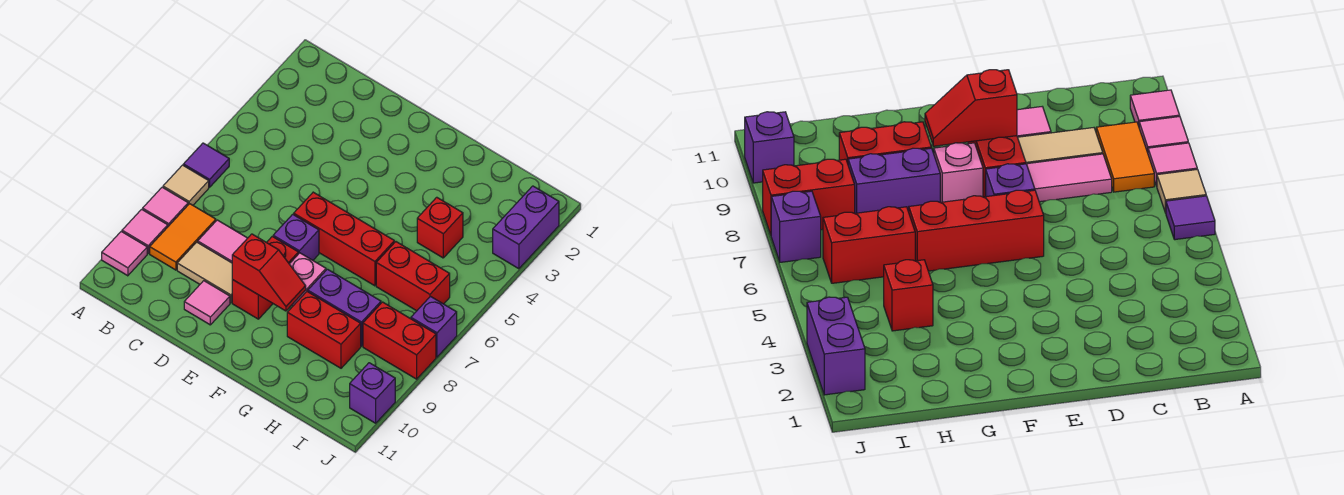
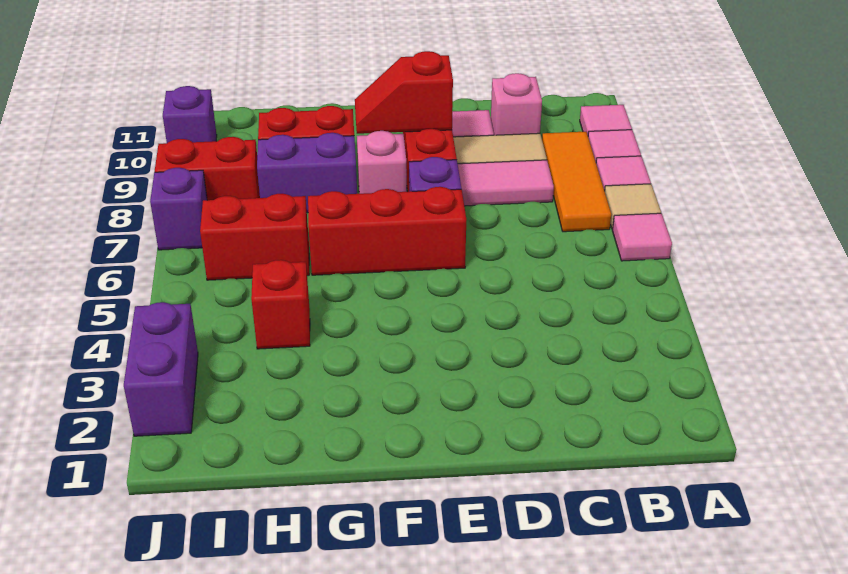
purple tile A6 level 1 -> pink tile A6 level 1
orange tile B8:B9 level 1 -> orange tile B7:B9 level 1
none -> pink brick C10 level 1

